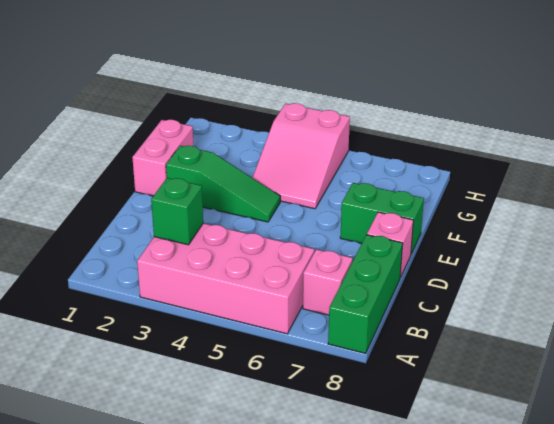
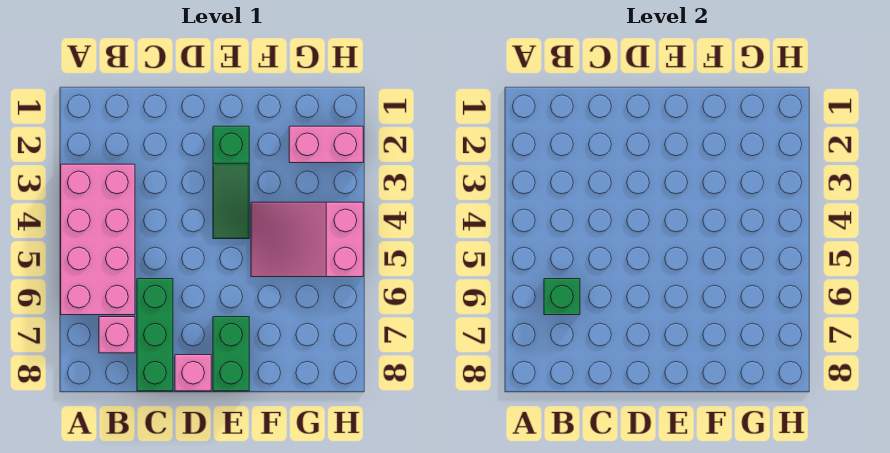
green brick A8:C8 level 1 -> green brick C6:C8 level 1
green brick B3 level 2 -> green brick B6 level 2
pink brick E1:F1 level 1 -> pink brick G2:H2 level 1

